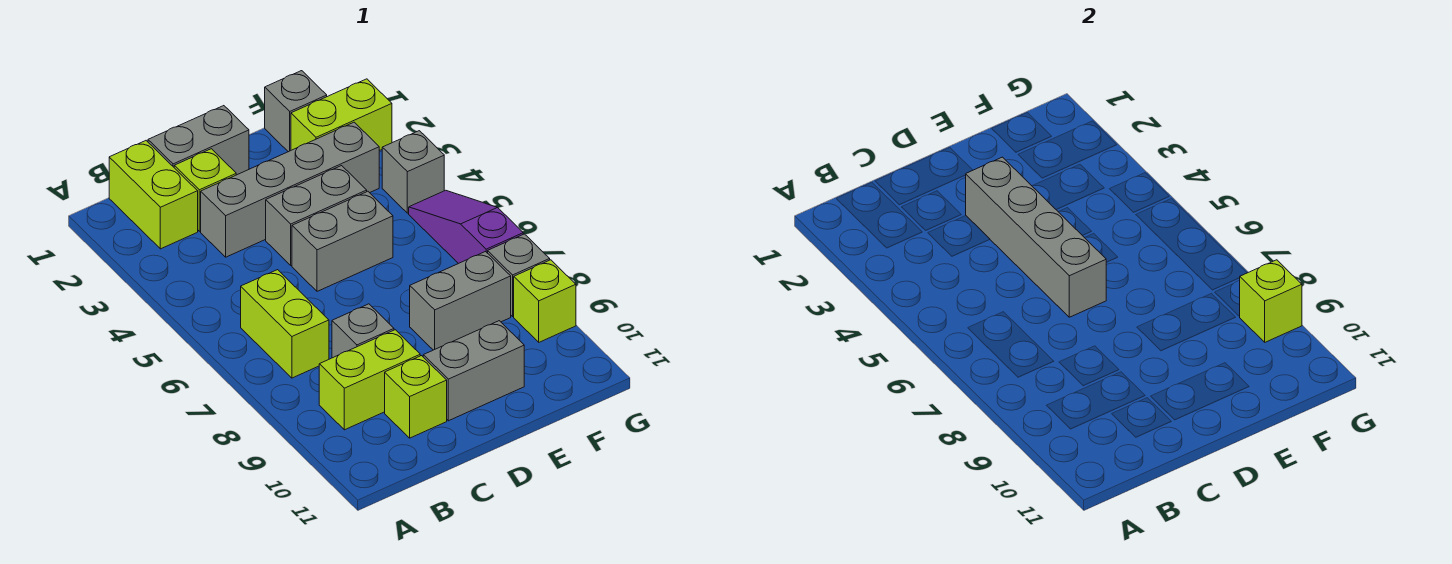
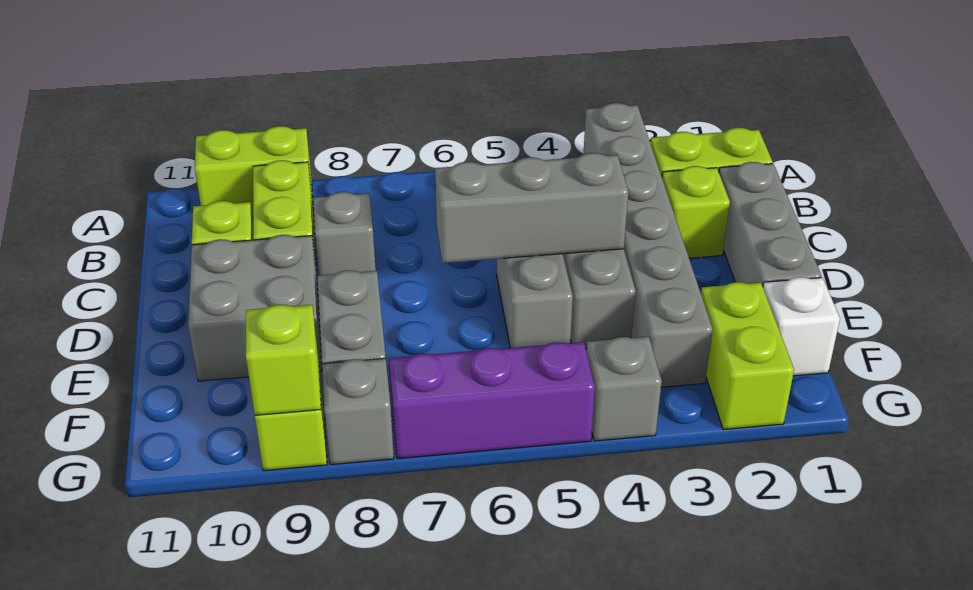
lime brick B6:B7 level 1 -> lime brick A9:A10 level 1
grey brick C1:D1 level 1 -> grey brick C1:E1 level 1
grey brick C3:F3 level 1 -> grey brick A3:F3 level 1
grey brick D3:D6 level 2 -> grey brick D4:D6 level 2
grey brick D10:E10 level 1 -> grey brick D9:E10 level 1
grey brick F1 level 1 -> white brick F1 level 1
purple slope G5:G7 level 1 top 7 -> purple brick G5:G7 level 1

